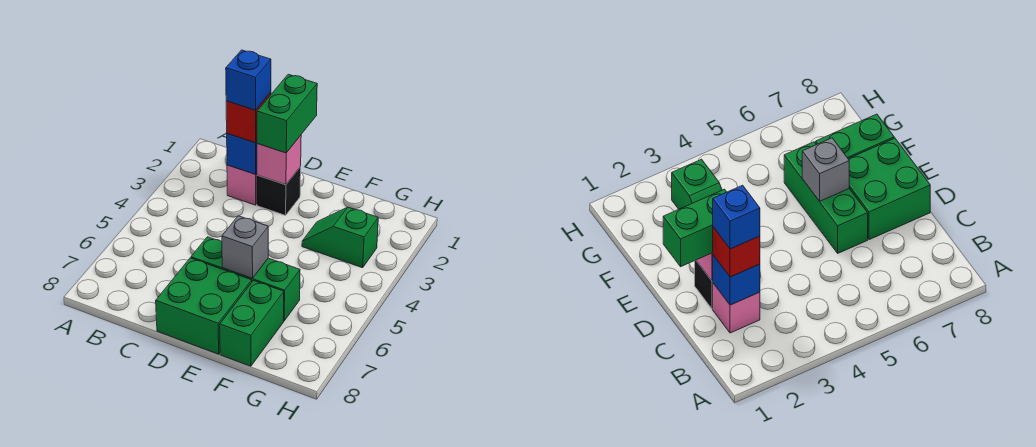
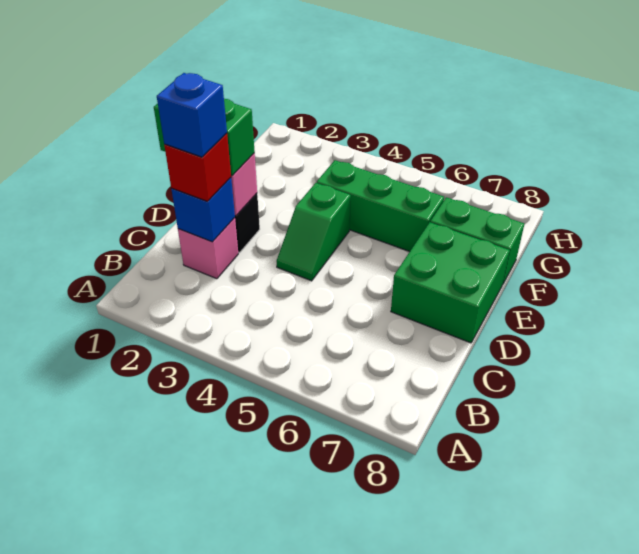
green brick D6:F6 level 1 -> green brick F4:F6 level 1
grey brick E6 level 2 -> none
green slope F3:G3 level 1 top G -> green slope D4:E4 level 1 top E

